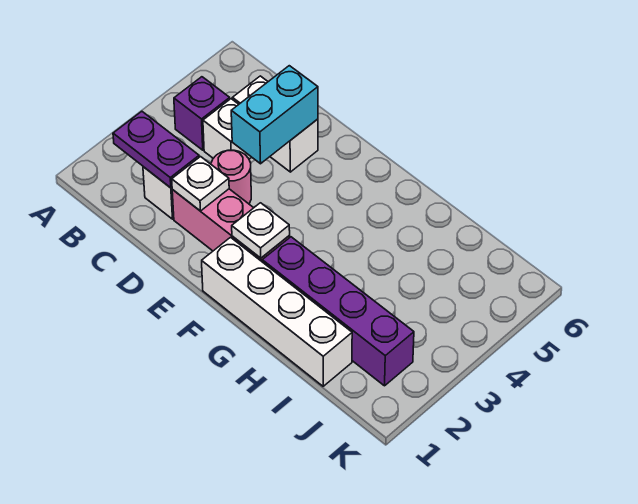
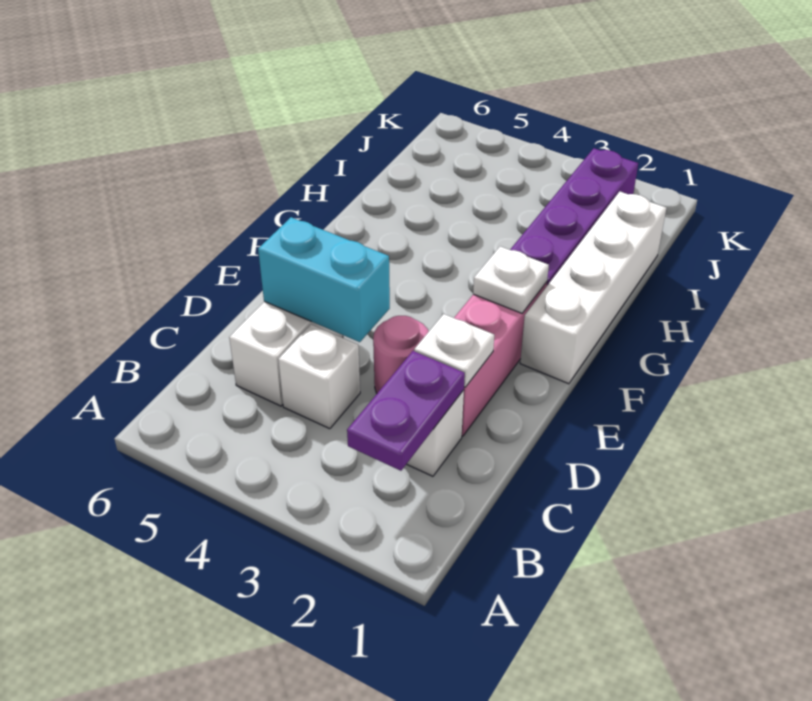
purple brick B4 level 1 -> none

